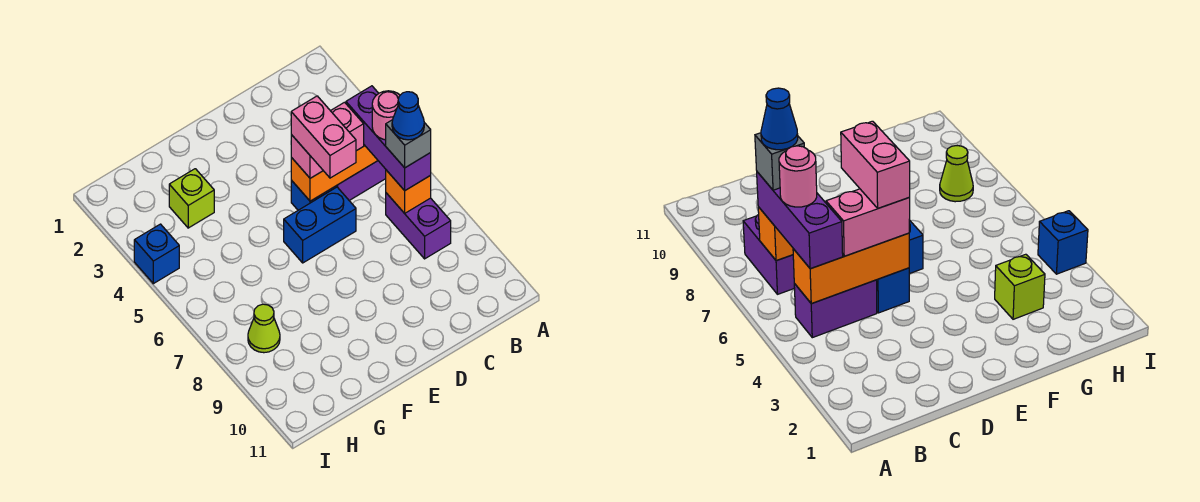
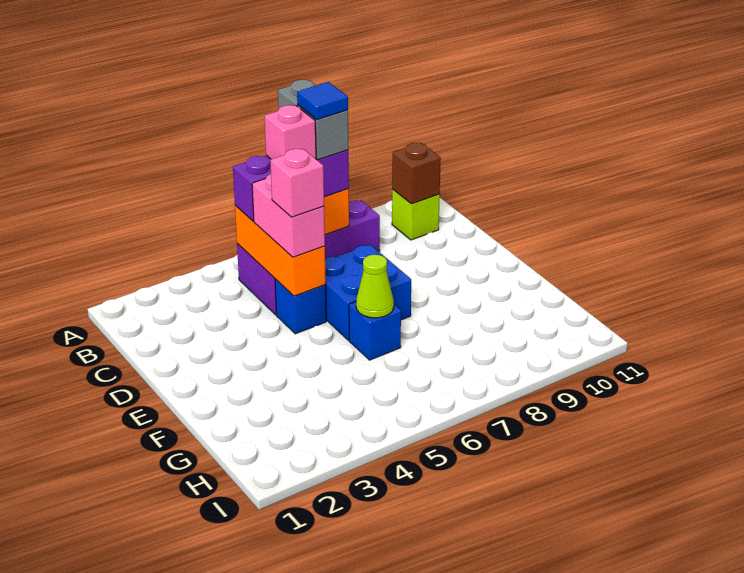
pink round brick B6 level 4 -> pink brick B6 level 4
grey brick B7 level 4 -> grey brick A7:B7 level 4
blue cone B7 level 5 -> blue tile B7 level 5
none -> brown brick B10 level 2
pink brick D5:D6 level 4 -> pink brick D5 level 4
blue brick D6:E6 level 1 -> blue brick D6:E7 level 1
lime brick G3 level 1 -> lime brick B10 level 1
lime cone H8 level 1 -> lime cone F6 level 2
blue brick I4 level 1 -> blue brick F6 level 1

